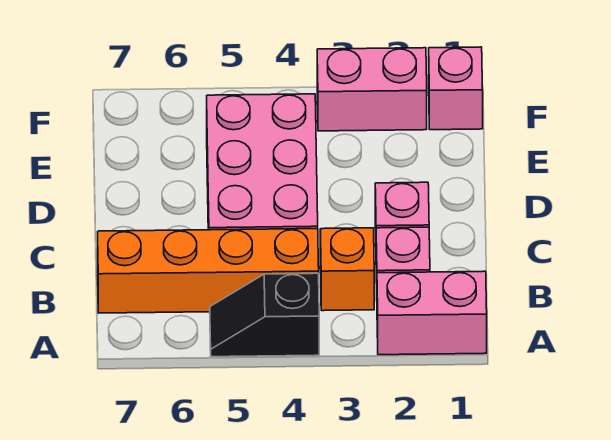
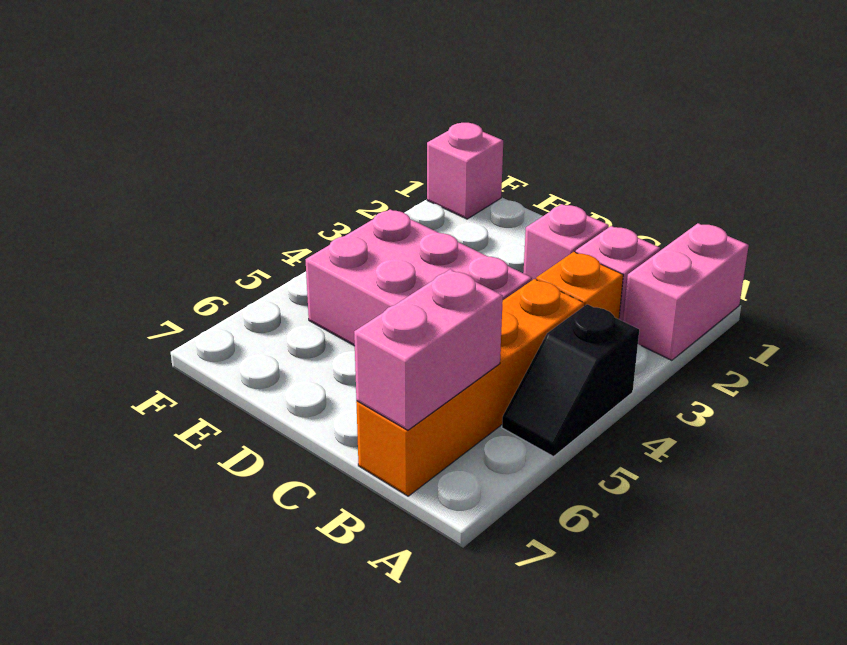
pink brick F2:F3 level 1 -> pink brick B6:B7 level 2

